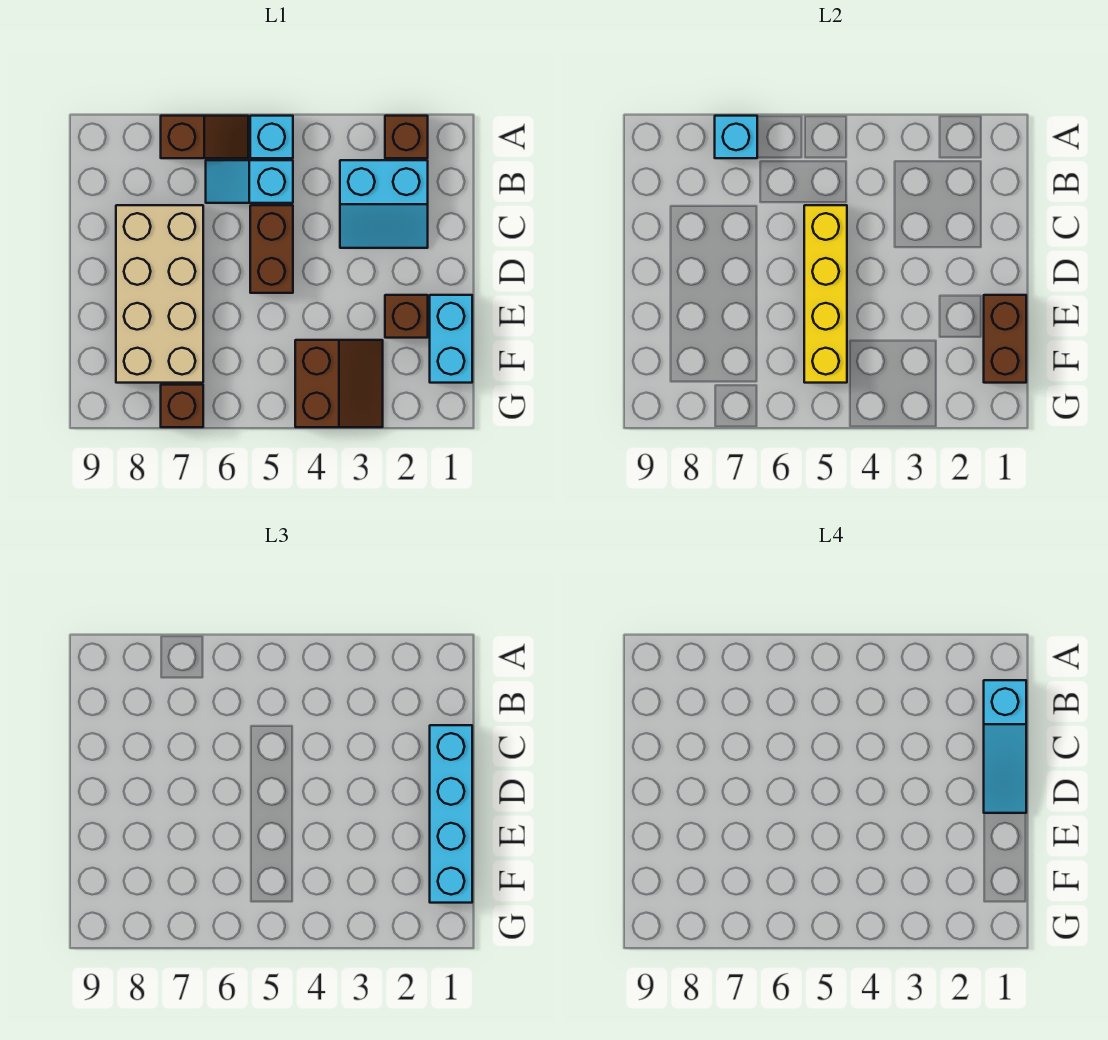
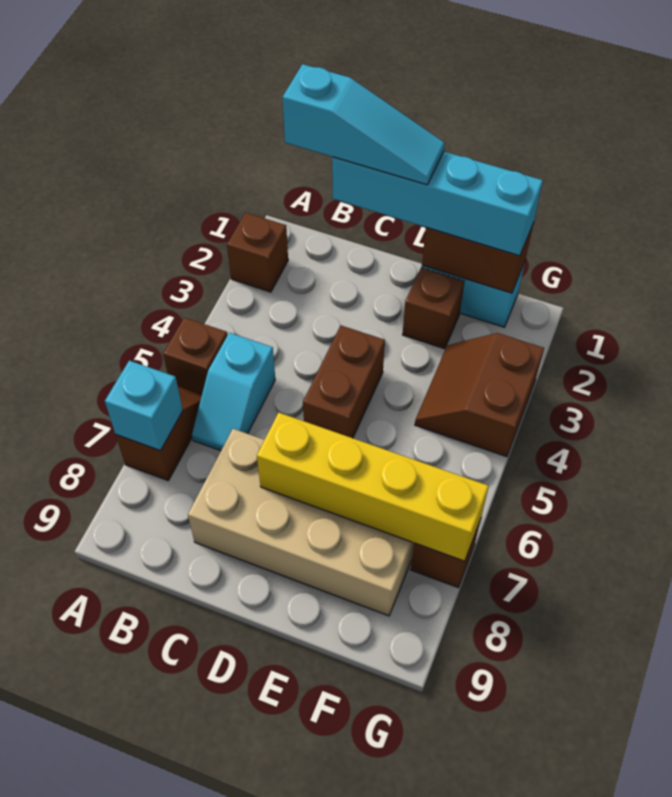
cyan brick A5 level 1 -> brown brick A5 level 1
cyan slope B2:C3 level 1 top B -> none
brown brick C5:D5 level 1 -> brown brick D4:D5 level 1
yellow brick C5:F5 level 2 -> yellow brick D7:G7 level 2
brown slope F3:G4 level 1 top 4 -> brown slope F3:G4 level 1 top G

